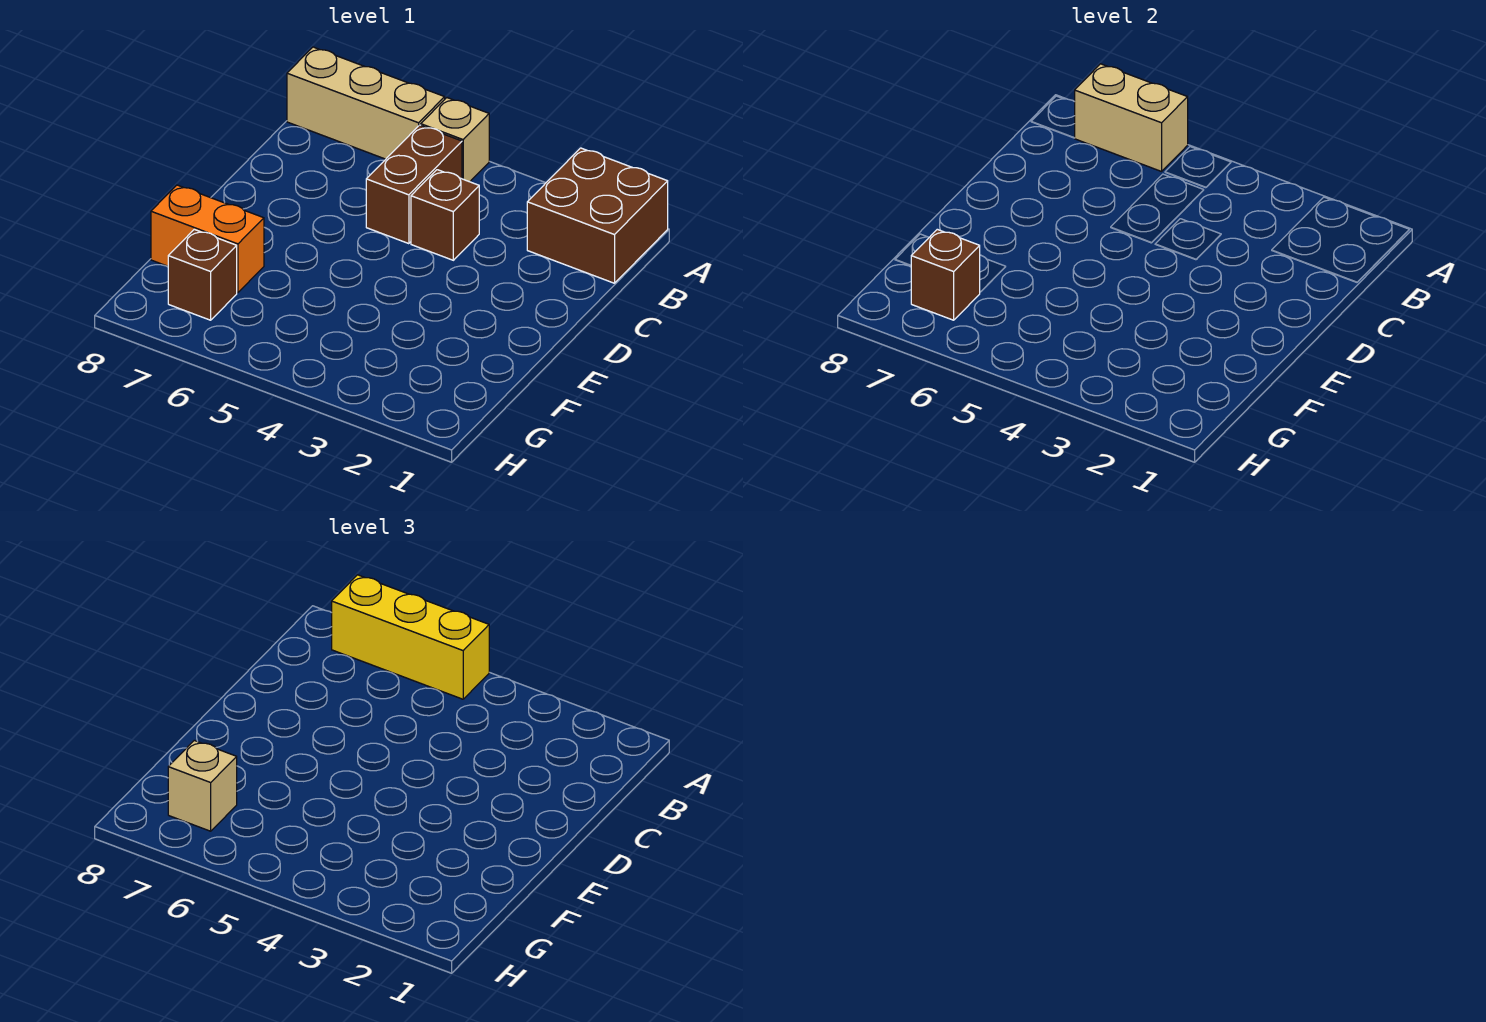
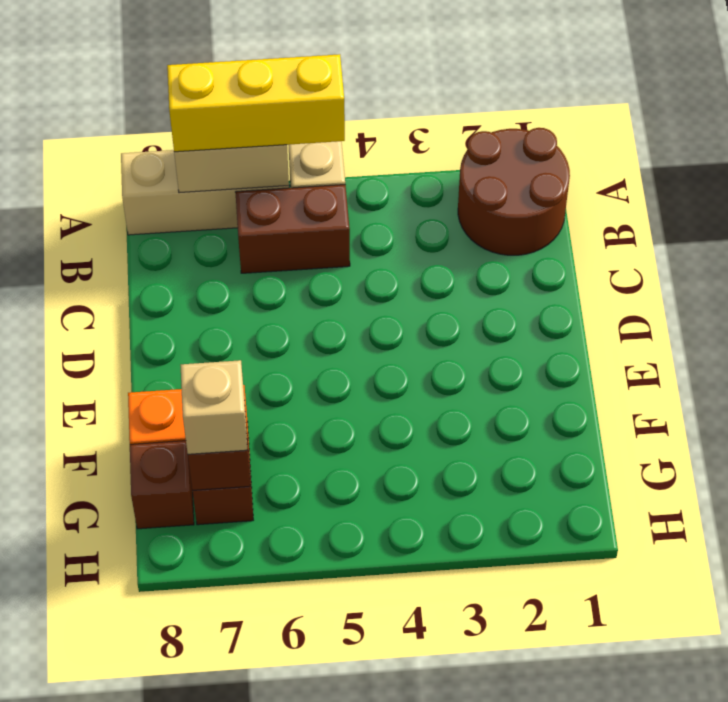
brown brick A1:B2 level 1 -> brown round brick A1:B2 level 1
brown brick B5:C5 level 1 -> brown brick B5:B6 level 1
brown brick C4 level 1 -> brown brick G8 level 1

